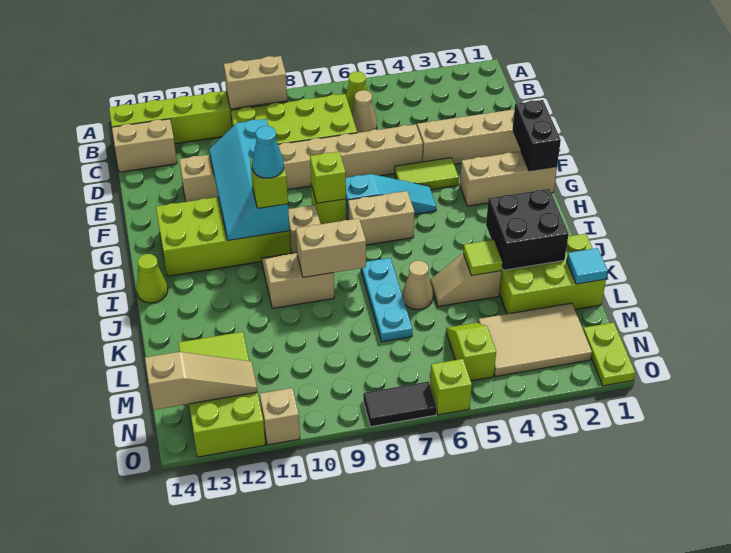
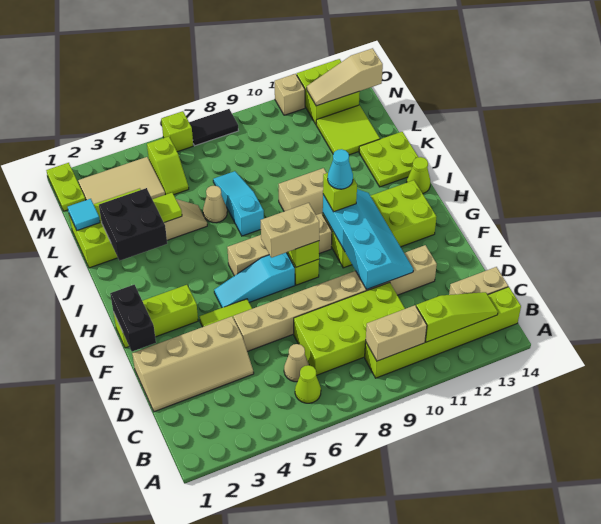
none -> lime slope B11:B13 level 2 top 11
tan brick G1:G3 level 1 -> lime brick G1:G3 level 1
cyan plate J7:L7 level 1 -> cyan slope J7:L7 level 1 top J
tan brick J8:J9 level 2 -> tan brick G7:G8 level 3
none -> lime plate J13:K14 level 1

